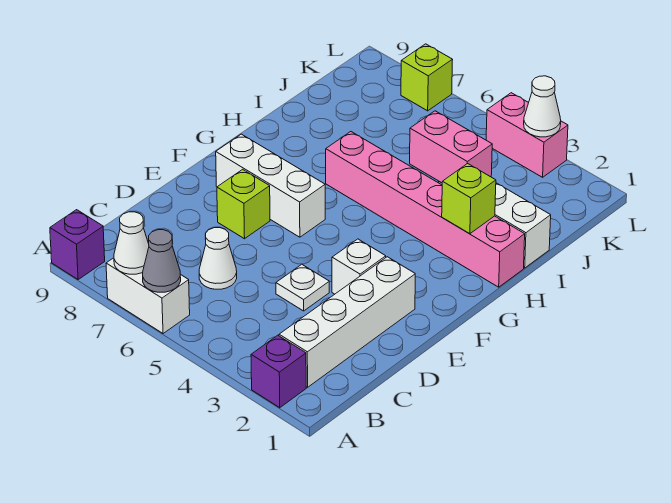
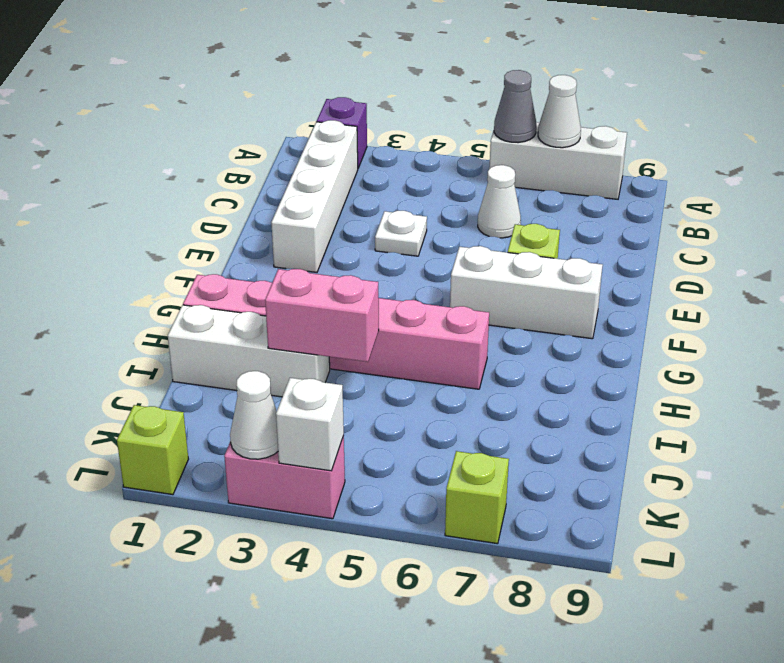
white brick A6:A7 level 1 -> white brick A6:A8 level 1
purple brick A9 level 1 -> none
white brick E3 level 1 -> white brick L4 level 2
lime brick H2 level 2 -> lime brick L1 level 1

